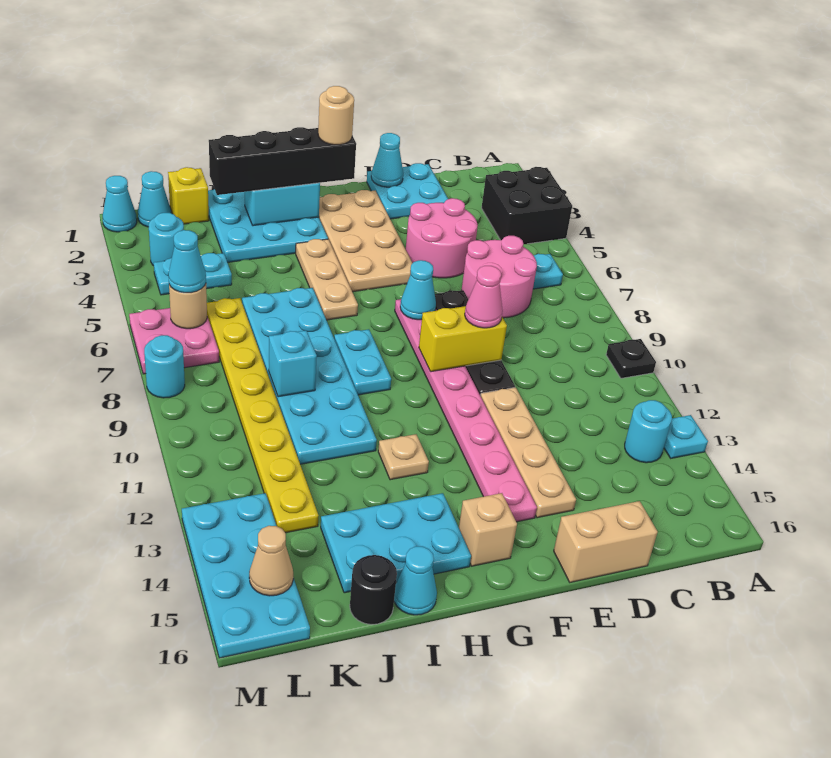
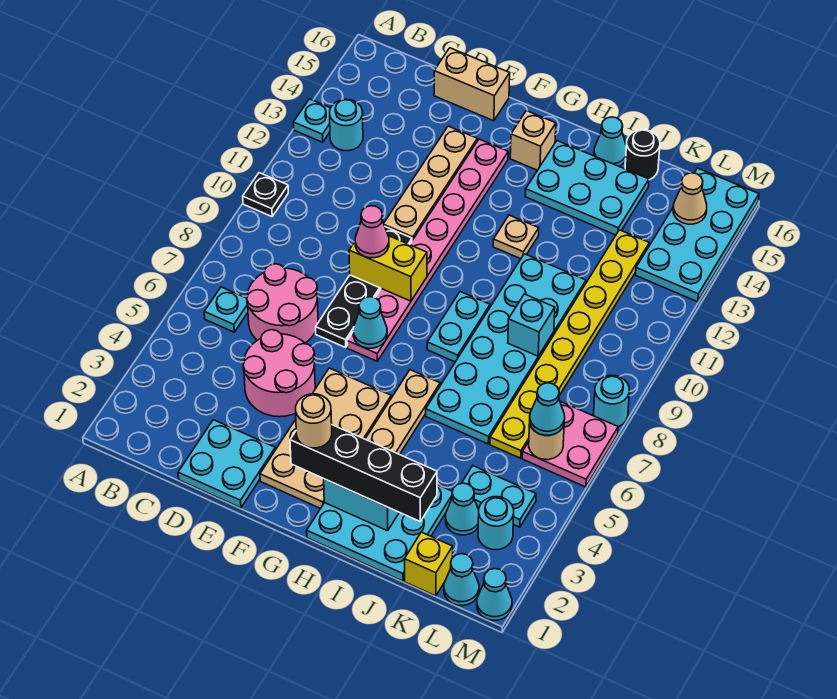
black brick A3:B4 level 1 -> none
cyan cone E1 level 2 -> cyan cone K3 level 1

